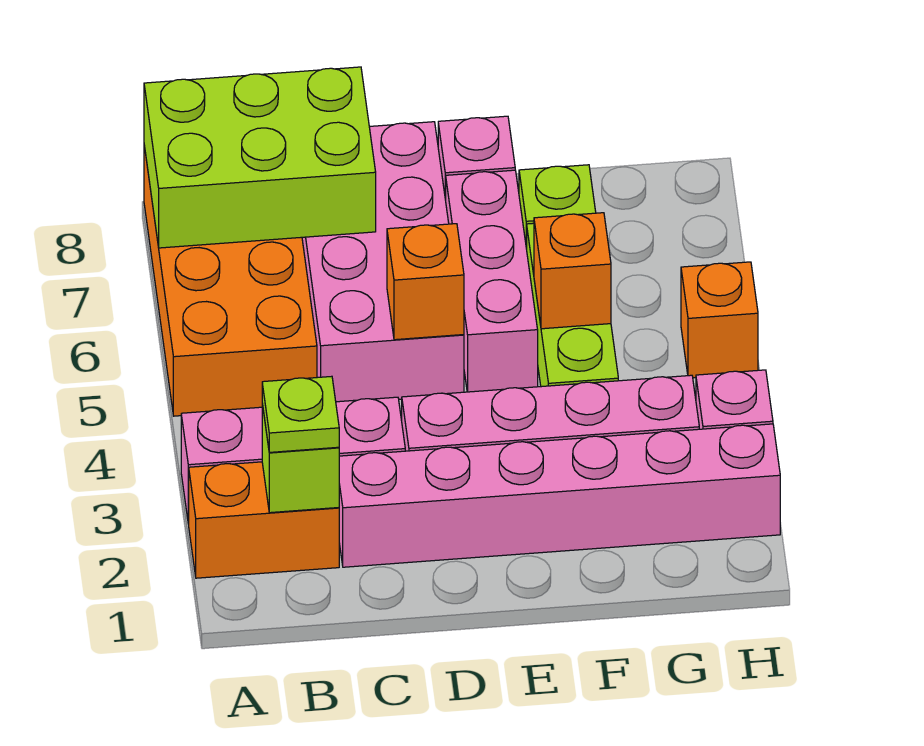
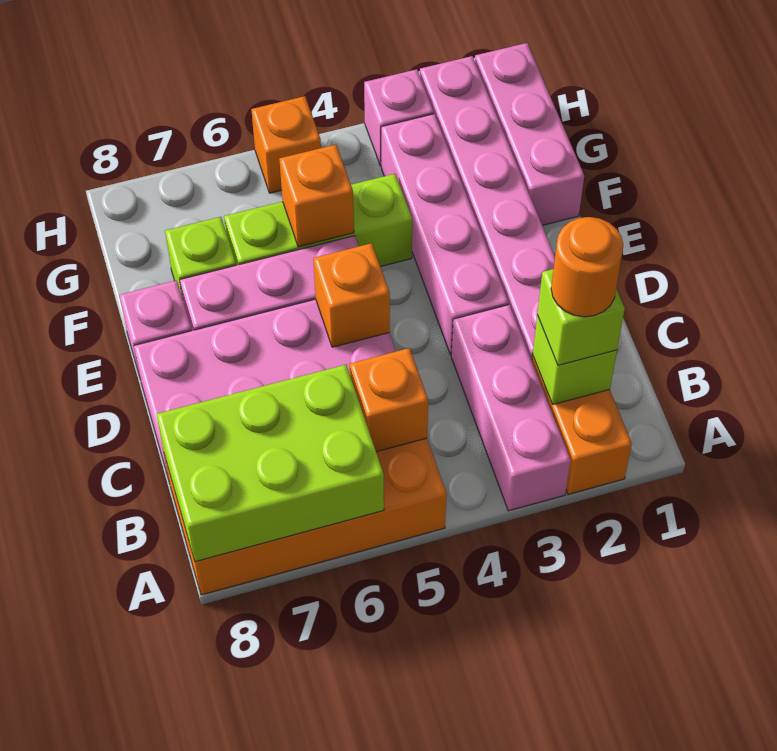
lime brick A7:C8 level 2 -> lime brick A6:B8 level 2
lime plate B2 level 3 -> lime brick B2 level 3
none -> orange round brick B2 level 4
none -> orange brick B5 level 2
none -> pink brick F1:H1 level 1

